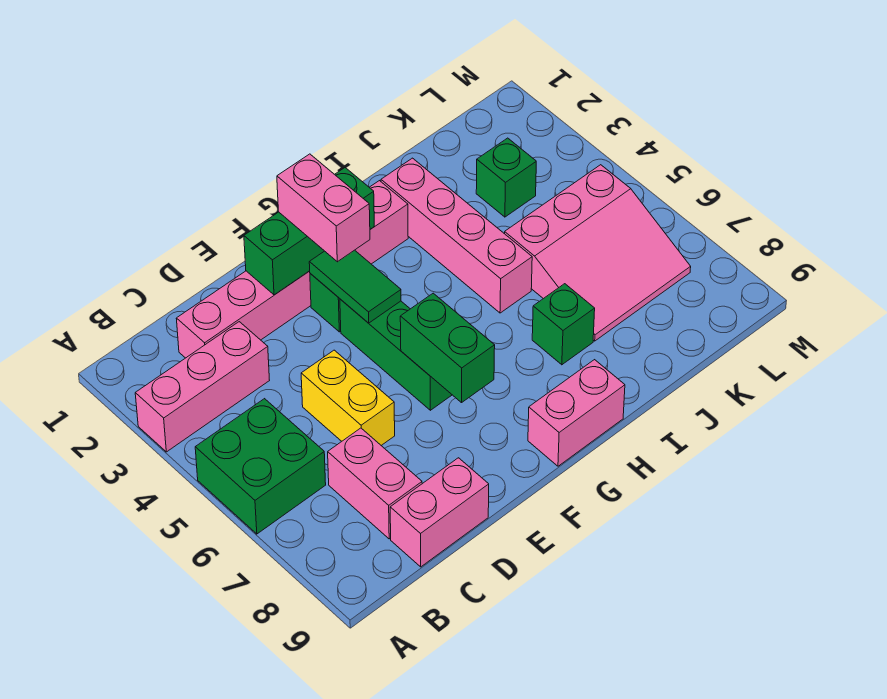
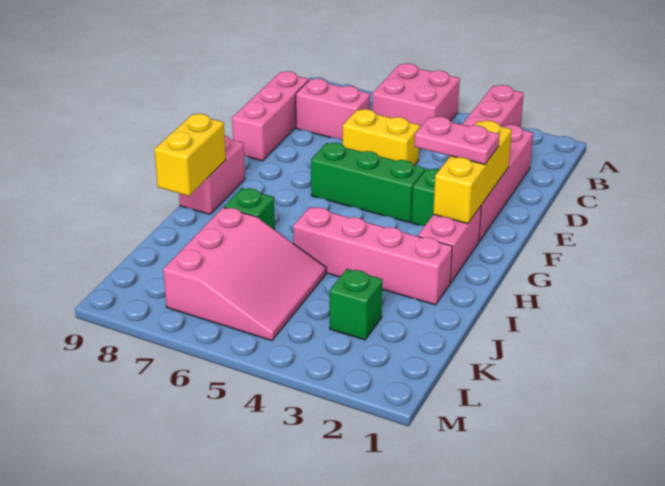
green brick A5:B6 level 1 -> pink brick A5:B6 level 1
pink brick C9:D9 level 1 -> pink brick C9:E9 level 1
green brick E2:G2 level 2 -> yellow brick E2:G2 level 2
pink brick F2:F3 level 3 -> pink plate F2:F3 level 3
green tile F3:F4 level 2 -> none
green brick F6:F7 level 2 -> none
none -> yellow brick H9:I9 level 2
pink slope J5:L7 level 1 top 5 -> pink slope J5:L7 level 1 top 7

